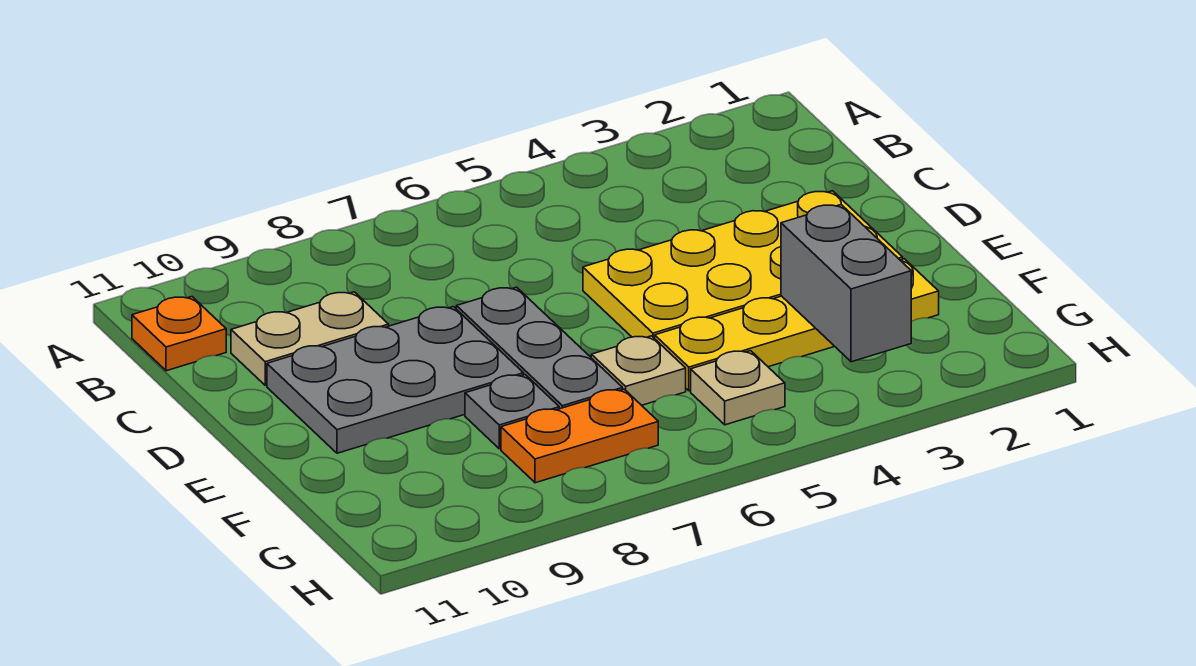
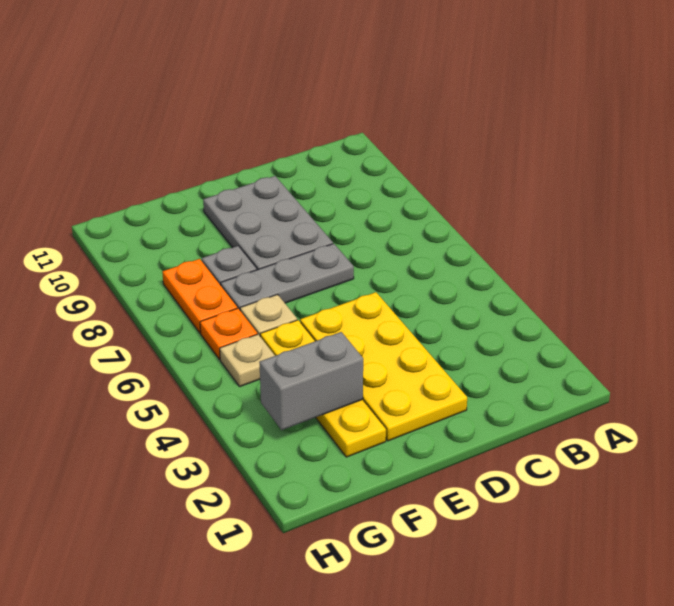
orange plate B11 level 1 -> orange plate G6 level 1
tan plate C9:C10 level 1 -> none

